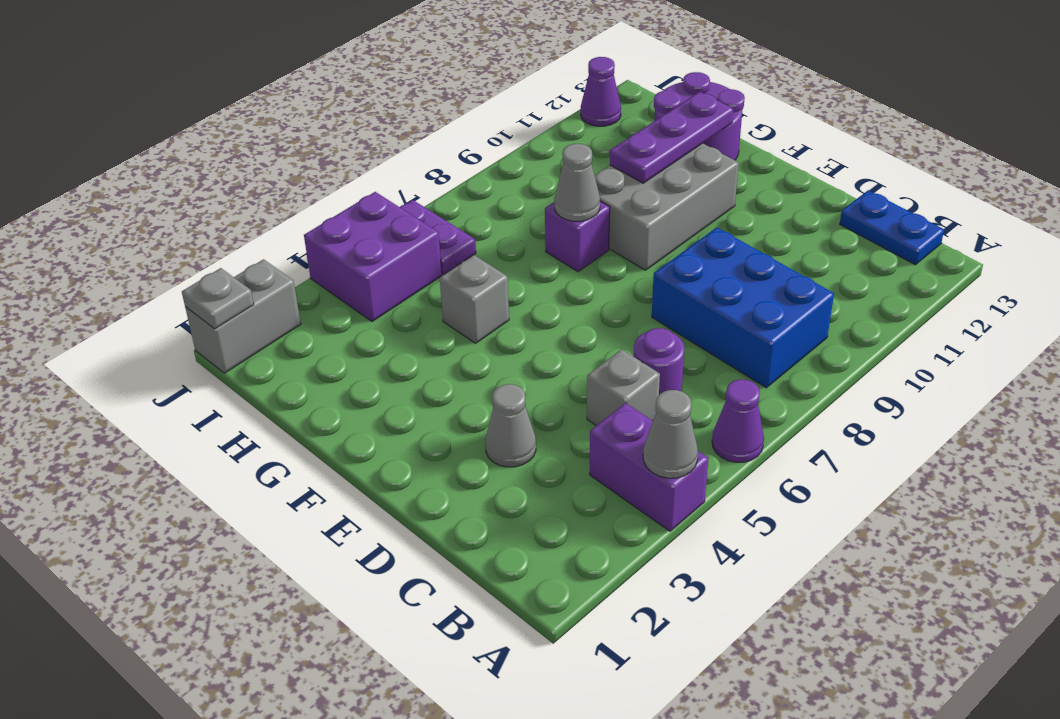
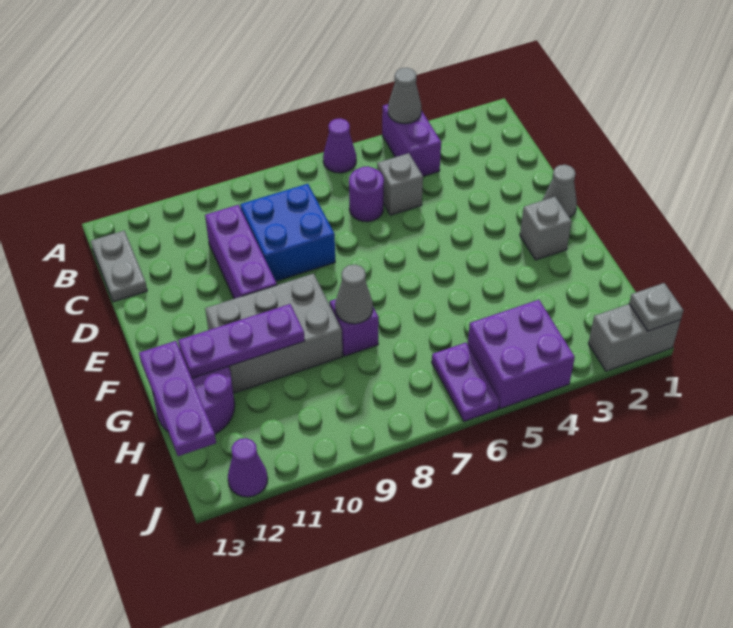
blue brick B8:D9 level 1 -> blue brick C8:D9 level 1
blue plate B13:C13 level 1 -> grey plate B13:C13 level 1
none -> purple brick C10:E10 level 1
grey cone D3 level 1 -> grey cone E1 level 1
grey brick G5 level 1 -> grey brick F2 level 1
none -> purple plate G13:I13 level 2

